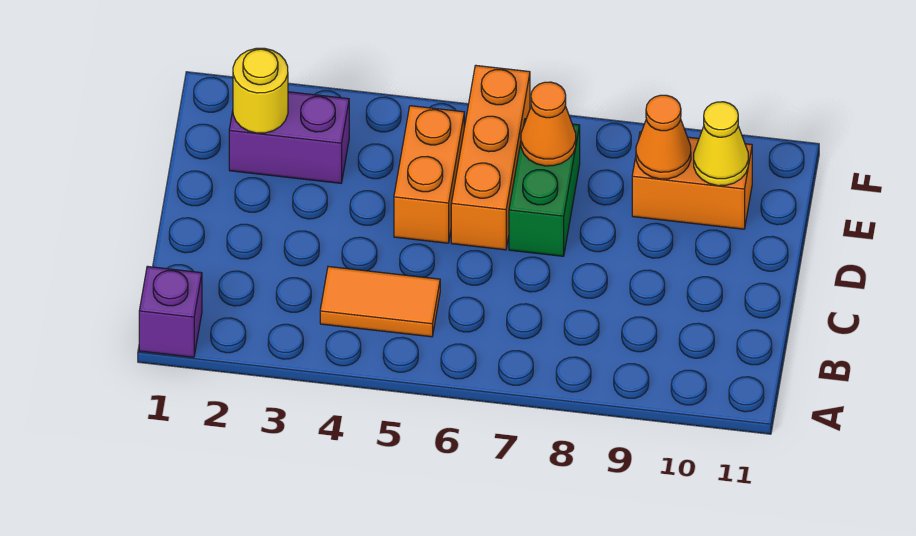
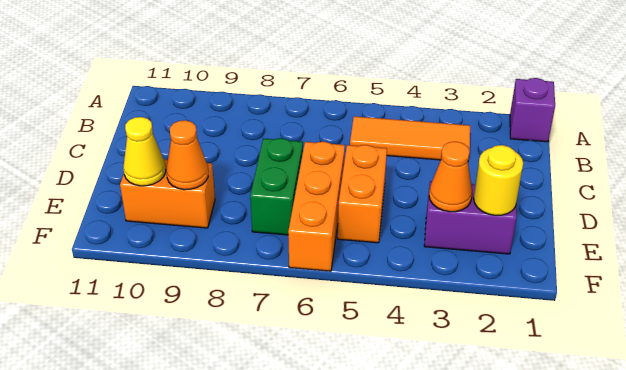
orange tile B4:B5 level 1 -> orange tile B3:B5 level 1
orange cone E7 level 2 -> orange cone E3 level 2

